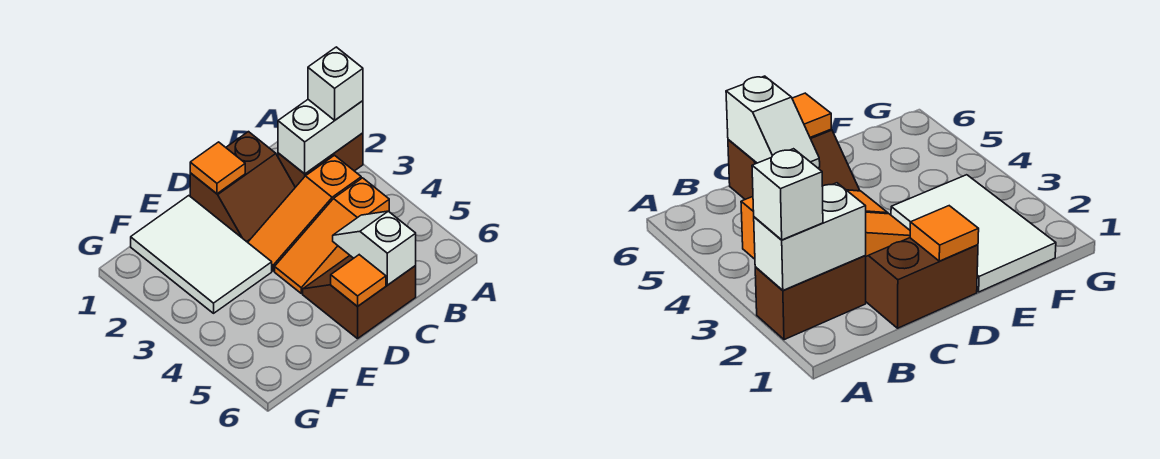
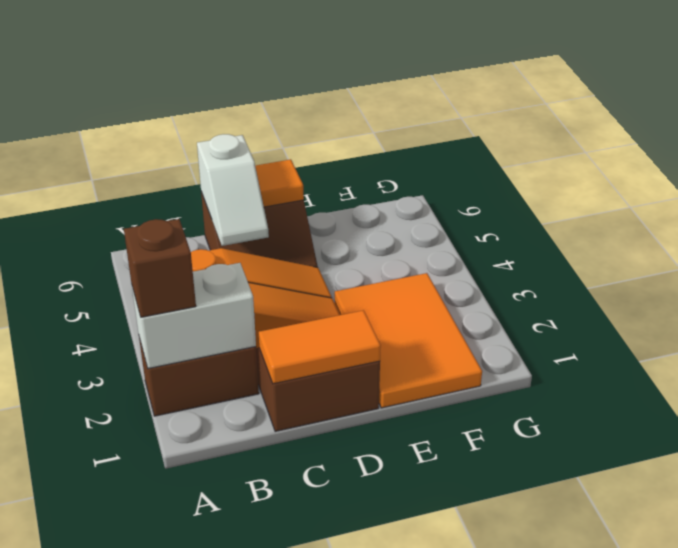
white brick A2 level 3 -> brown brick A2 level 3
orange tile D1 level 2 -> orange tile C1:D1 level 2
white tile E1:F3 level 1 -> orange tile E1:F3 level 1

